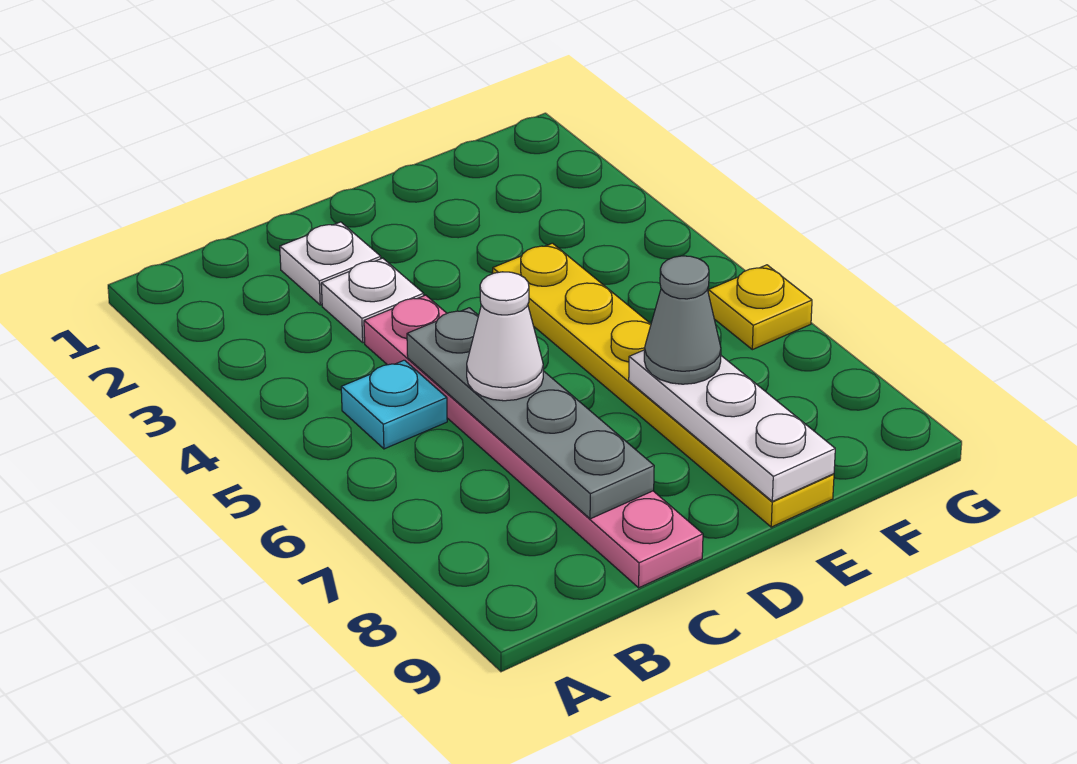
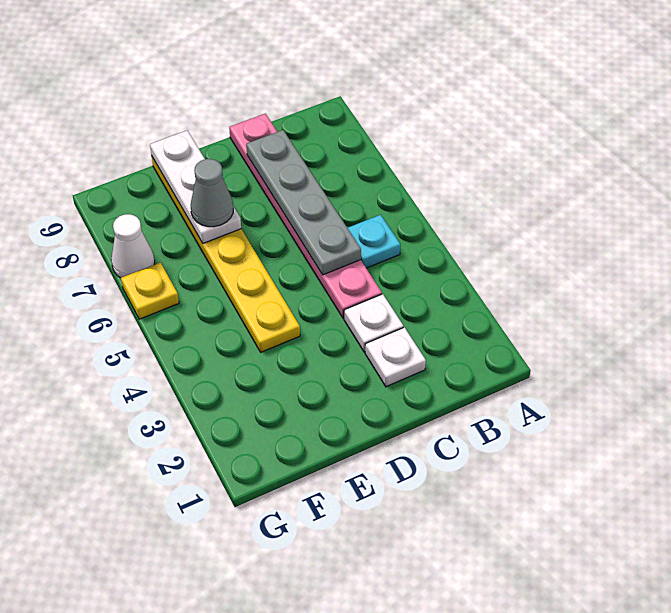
white cone C6 level 3 -> white cone G7 level 1

